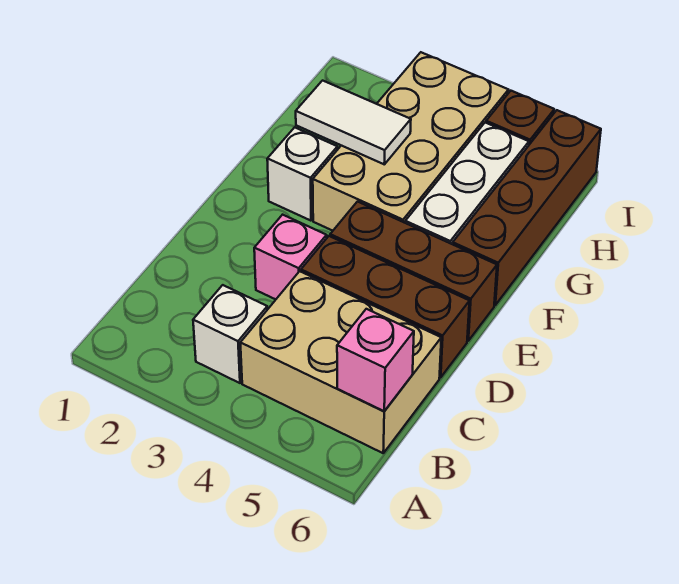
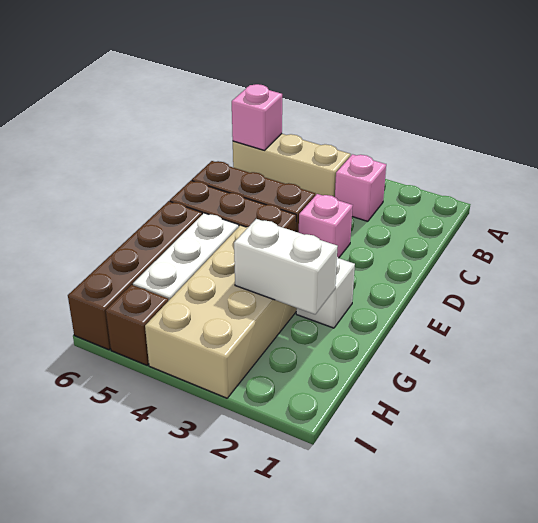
white brick B3 level 1 -> pink brick B3 level 1
tan brick B4:C6 level 1 -> tan brick B4:B6 level 1
white tile G2:G3 level 2 -> white brick G2:G3 level 2

